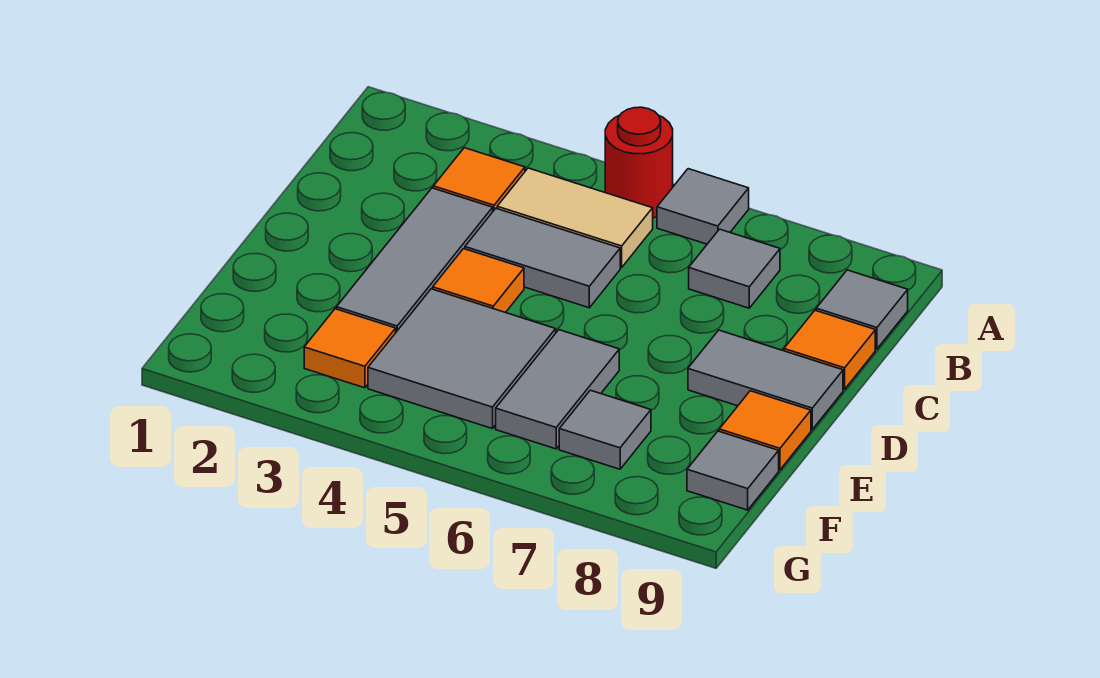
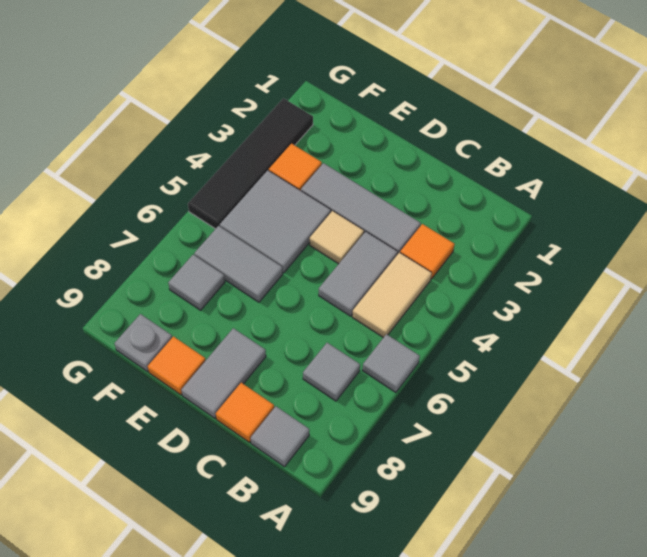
red round brick A5 level 1 -> none
orange tile D4 level 1 -> tan tile D4 level 1
grey tile F9 level 1 -> grey plate F9 level 1
none -> black tile G2:G5 level 1

